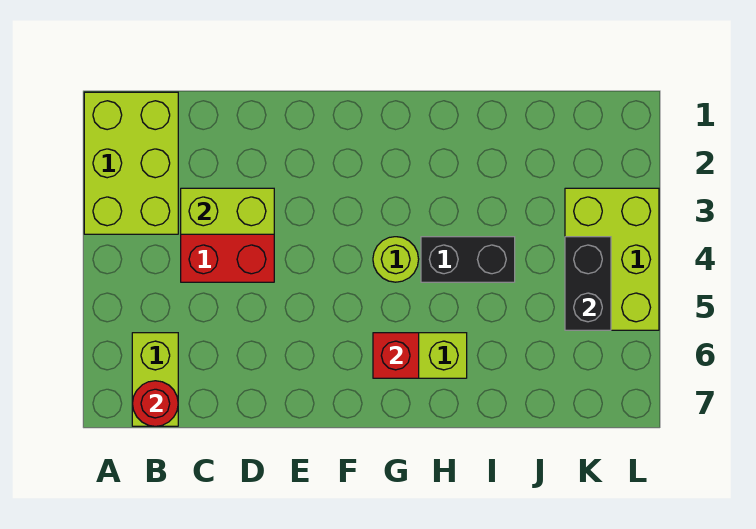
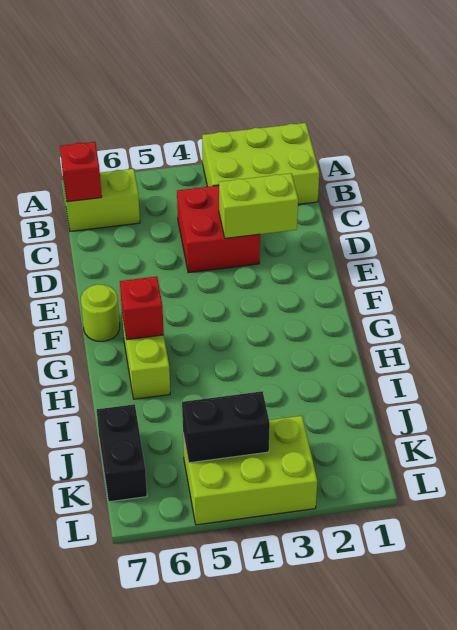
red round brick B7 level 2 -> red brick B7 level 2
lime brick C3:D3 level 2 -> lime brick D2:D3 level 2
lime round brick G4 level 1 -> lime round brick F7 level 1
black brick H4:I4 level 1 -> black brick J7:K7 level 1

